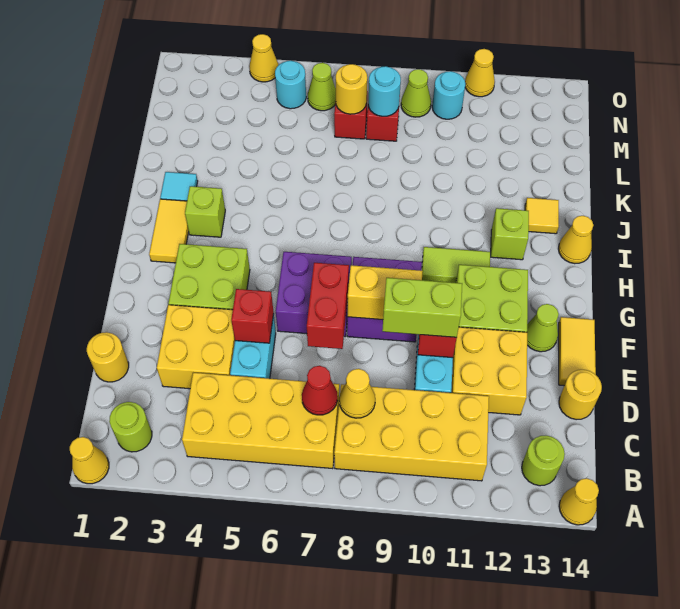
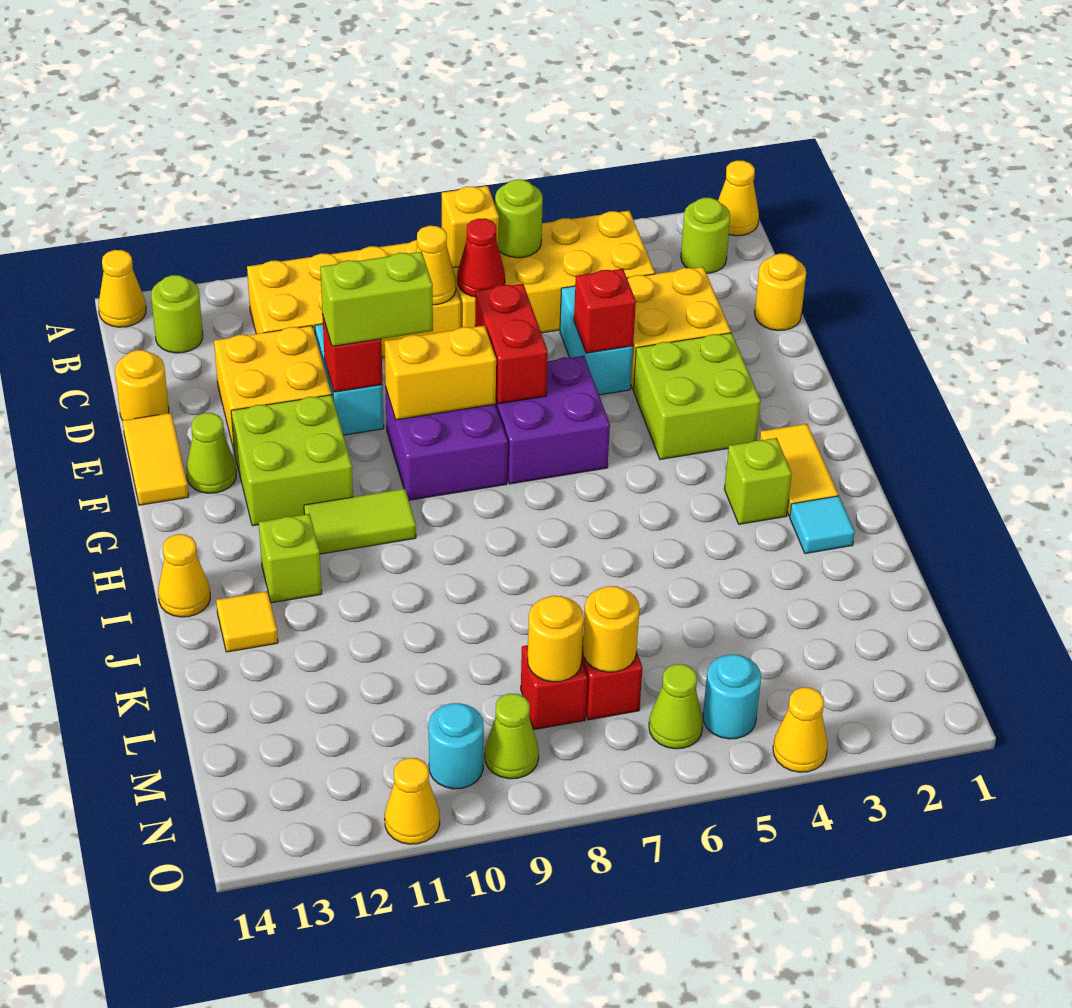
none -> lime round brick B6 level 2
none -> yellow brick B7 level 2
cyan round brick M8 level 2 -> yellow round brick M8 level 2

